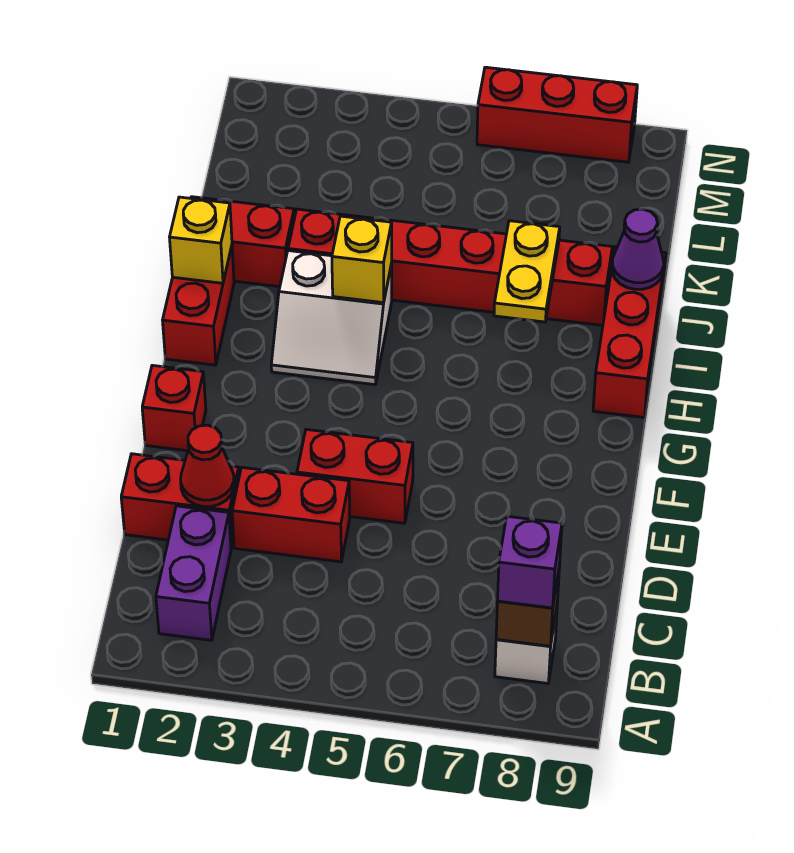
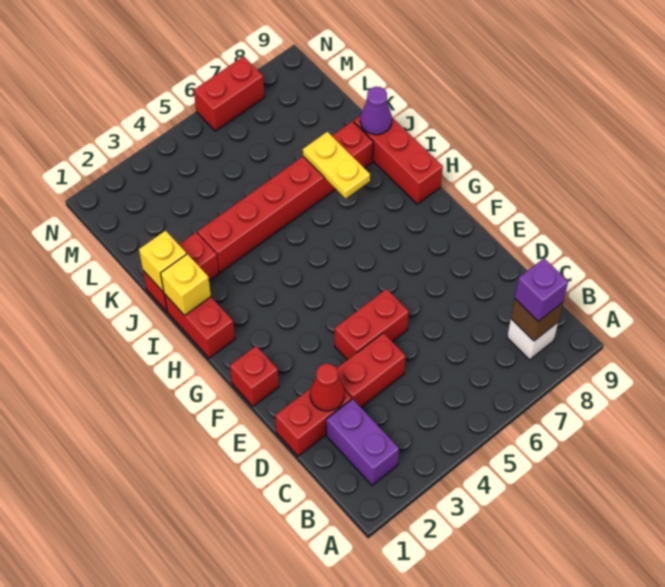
white slope H3:I4 level 1 top I -> none
yellow brick I4 level 2 -> yellow brick J1 level 2
red brick N6:N8 level 1 -> red brick N6:N7 level 1

